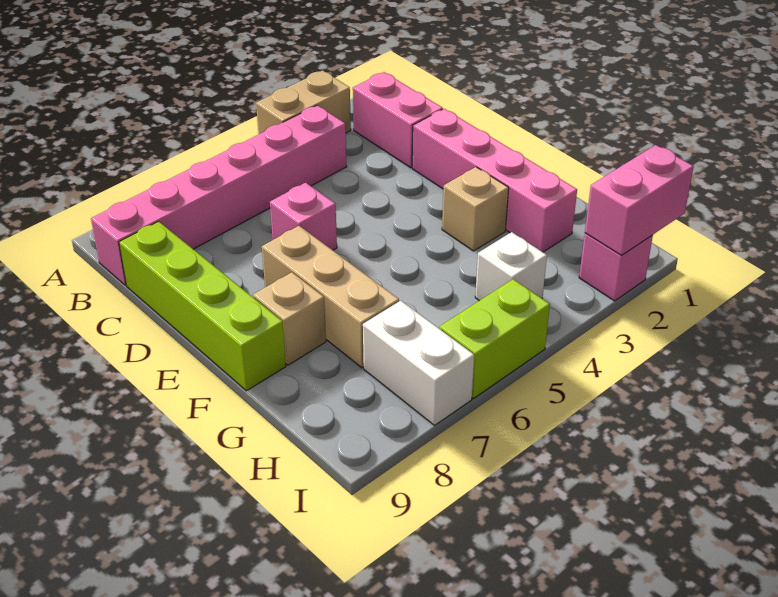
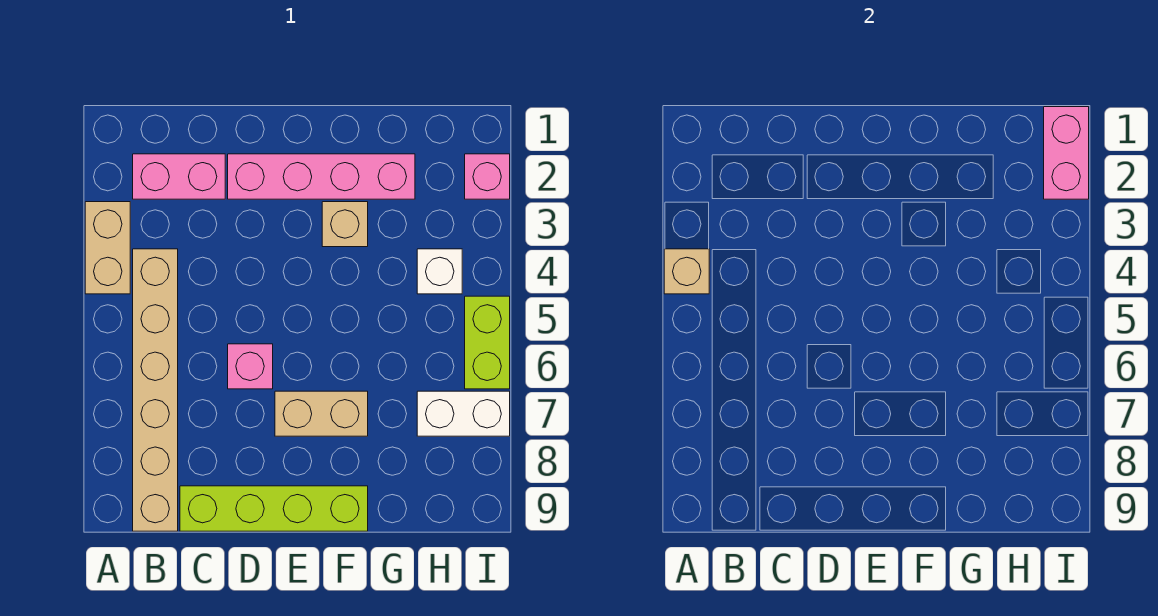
pink brick B4:B9 level 1 -> tan brick B4:B9 level 1
tan brick E7:G7 level 1 -> tan brick E7:F7 level 1
tan brick F8 level 1 -> tan brick A4 level 2

